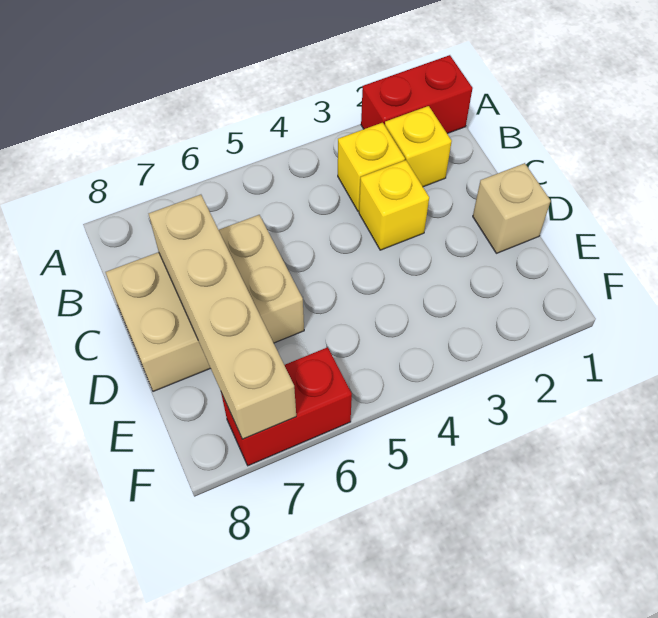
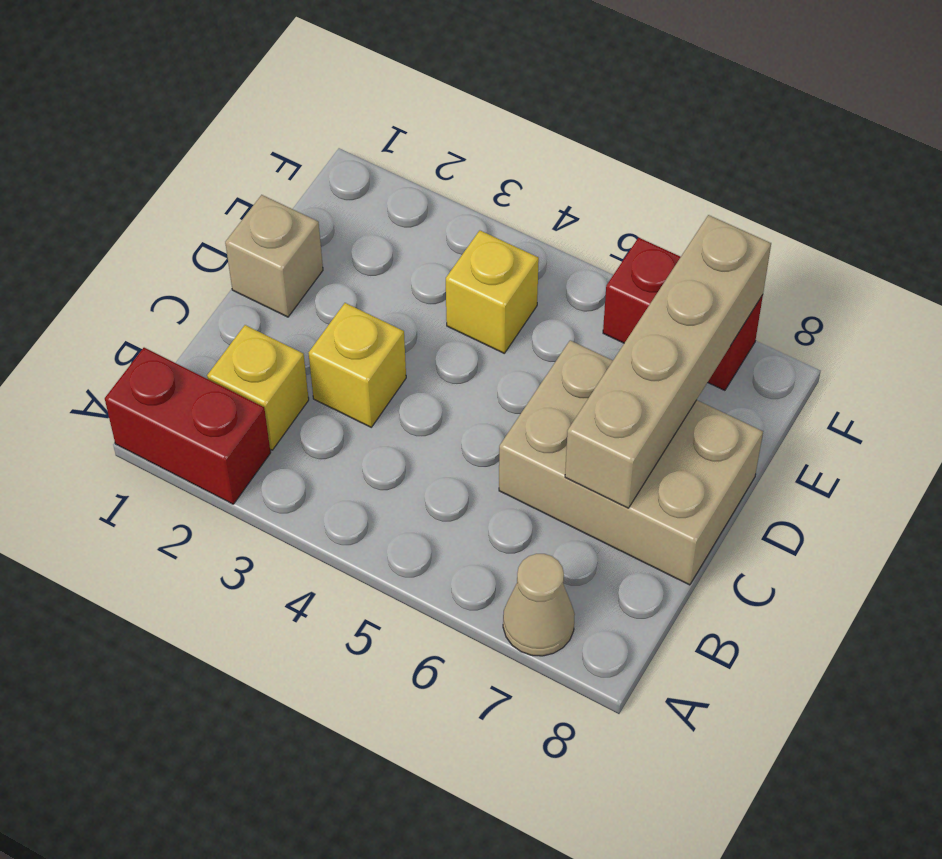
none -> tan cone A7 level 1
yellow brick B3 level 1 -> yellow brick E4 level 1

